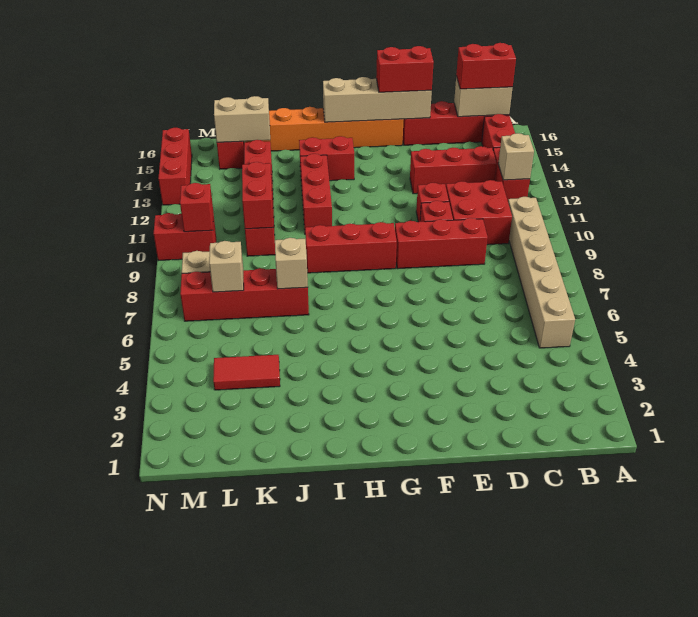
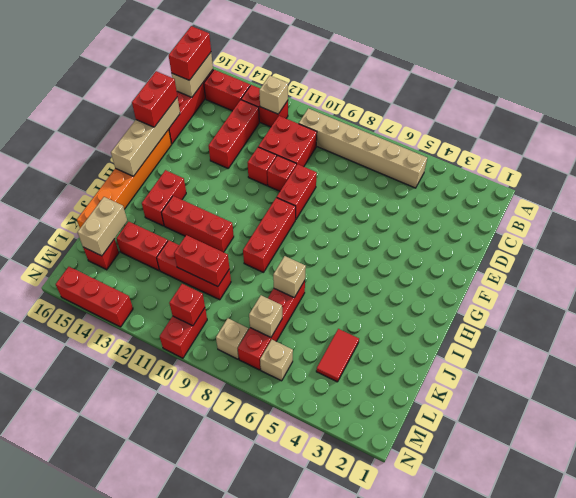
red brick D9:F9 level 1 -> red brick E9:F9 level 1
none -> tan brick M6 level 1

